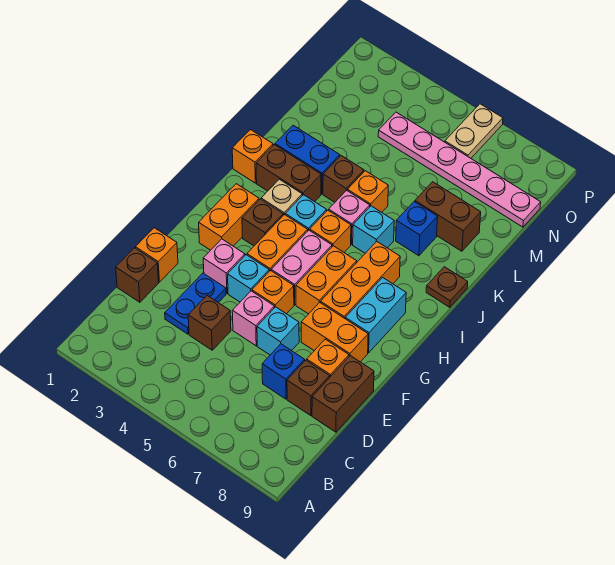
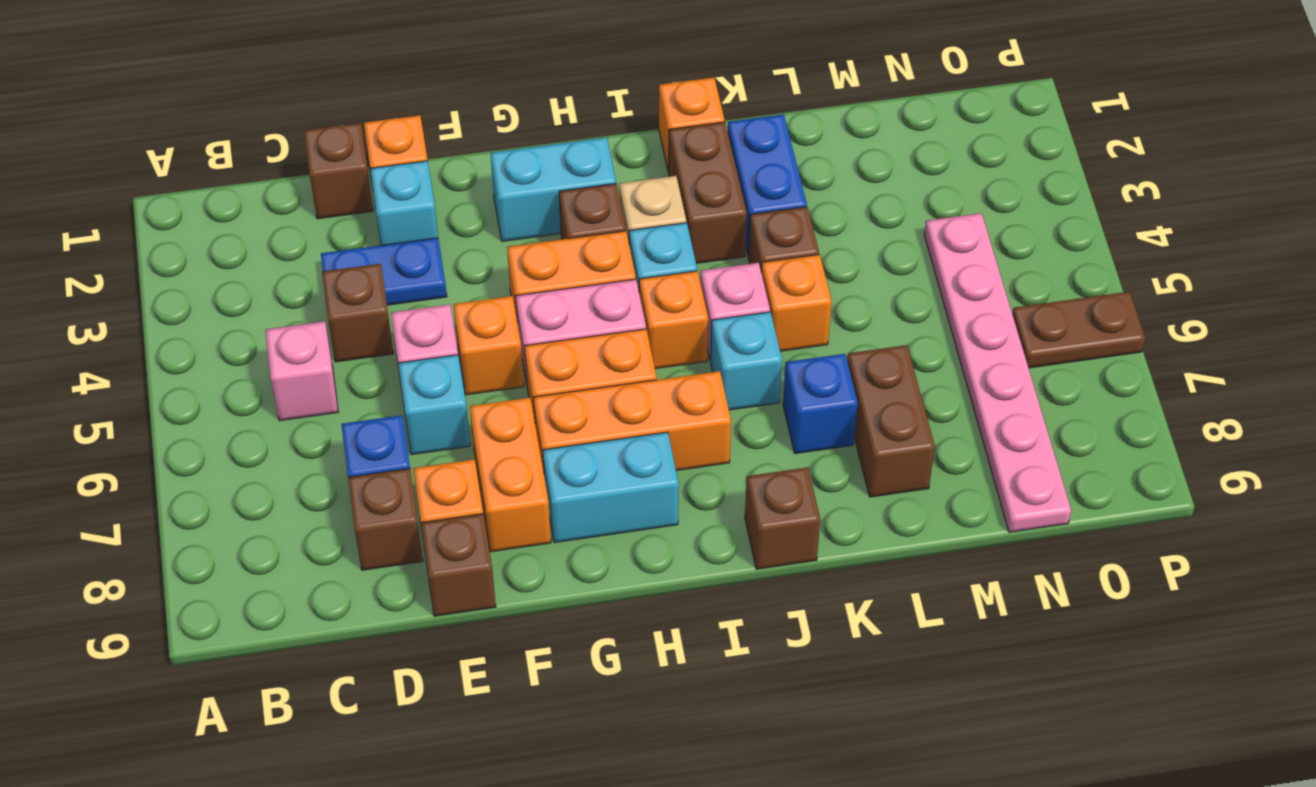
brown brick D9:E9 level 1 -> brown brick E9 level 1
pink brick F3 level 1 -> pink brick C5 level 1
cyan brick F4 level 1 -> cyan brick E2 level 1
orange brick G2:H2 level 1 -> cyan brick G2:H2 level 1
brown plate J9 level 1 -> brown brick J9 level 1
tan plate O6:P6 level 1 -> brown plate O6:P6 level 1

